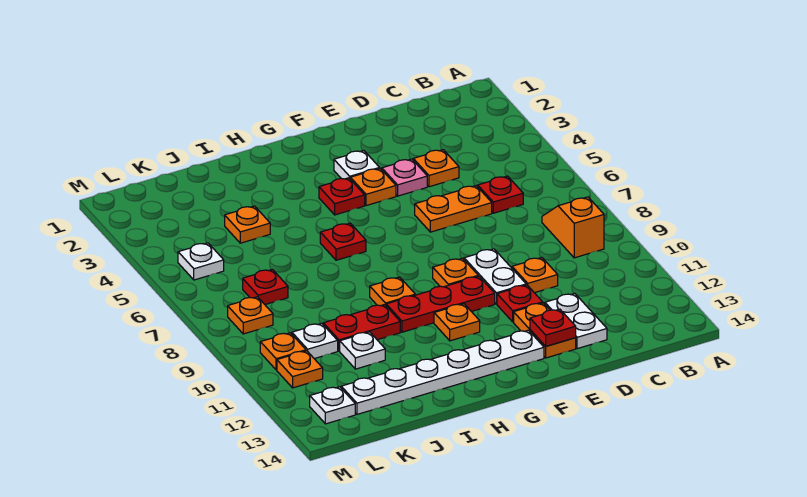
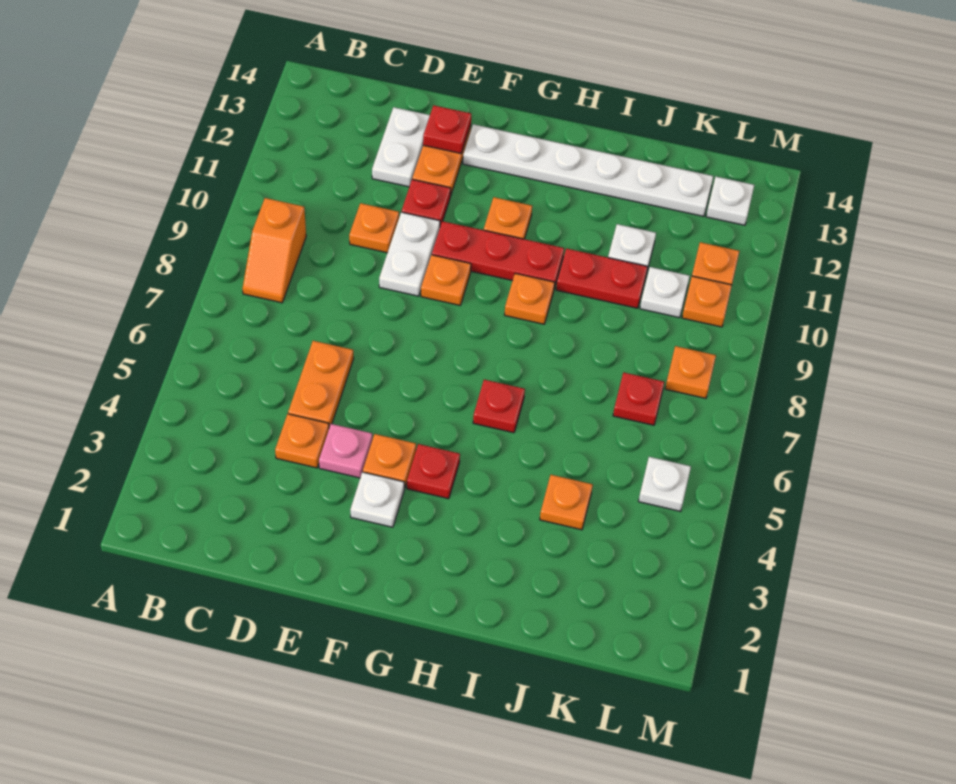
red plate C6 level 1 -> none
orange plate D6:E6 level 1 -> orange plate D5:D6 level 1

